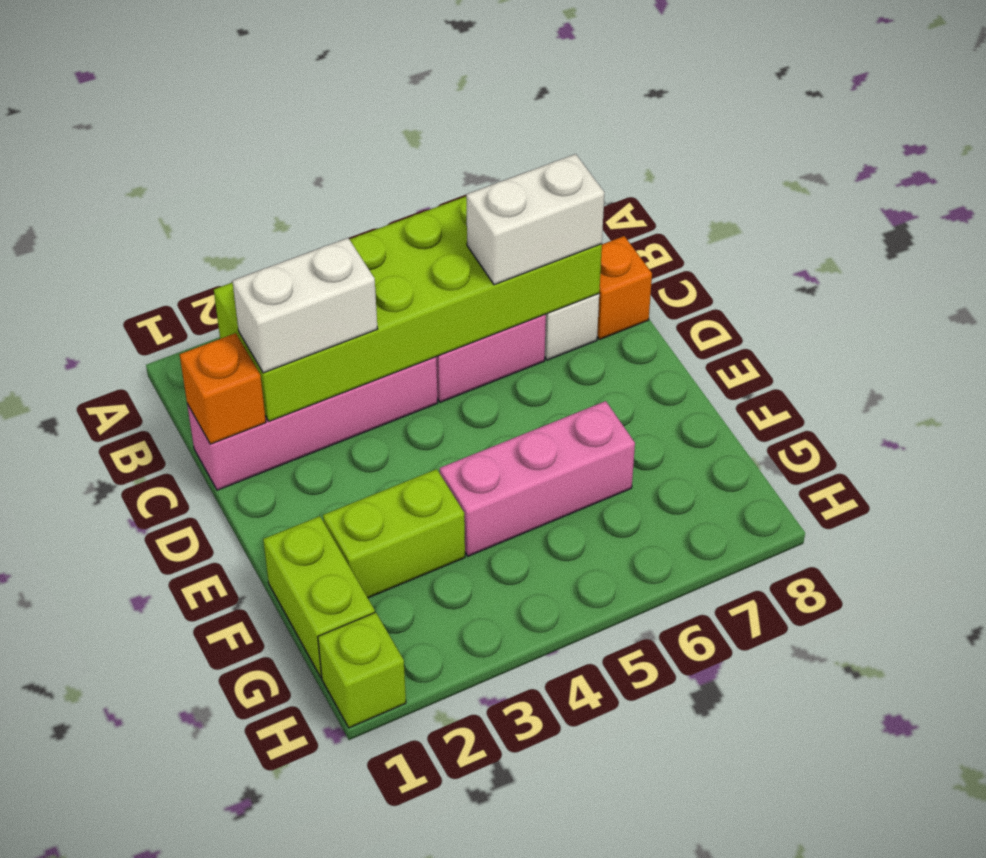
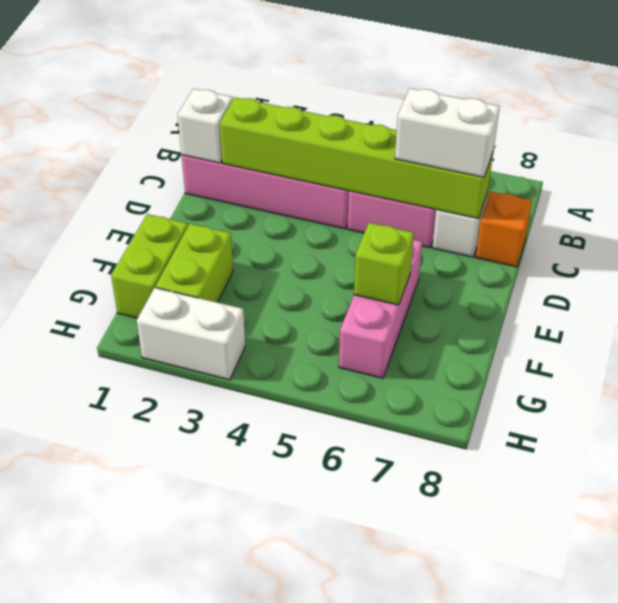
lime brick B2:C7 level 2 -> lime brick C2:C7 level 2
orange brick C1 level 2 -> white brick C1 level 2
white brick C2:C3 level 3 -> white brick H2:H3 level 1
lime brick F2:F3 level 1 -> lime brick F2:G2 level 1
pink brick F4:F6 level 1 -> pink brick E6:G6 level 1
lime brick H1 level 1 -> lime brick F6 level 2

